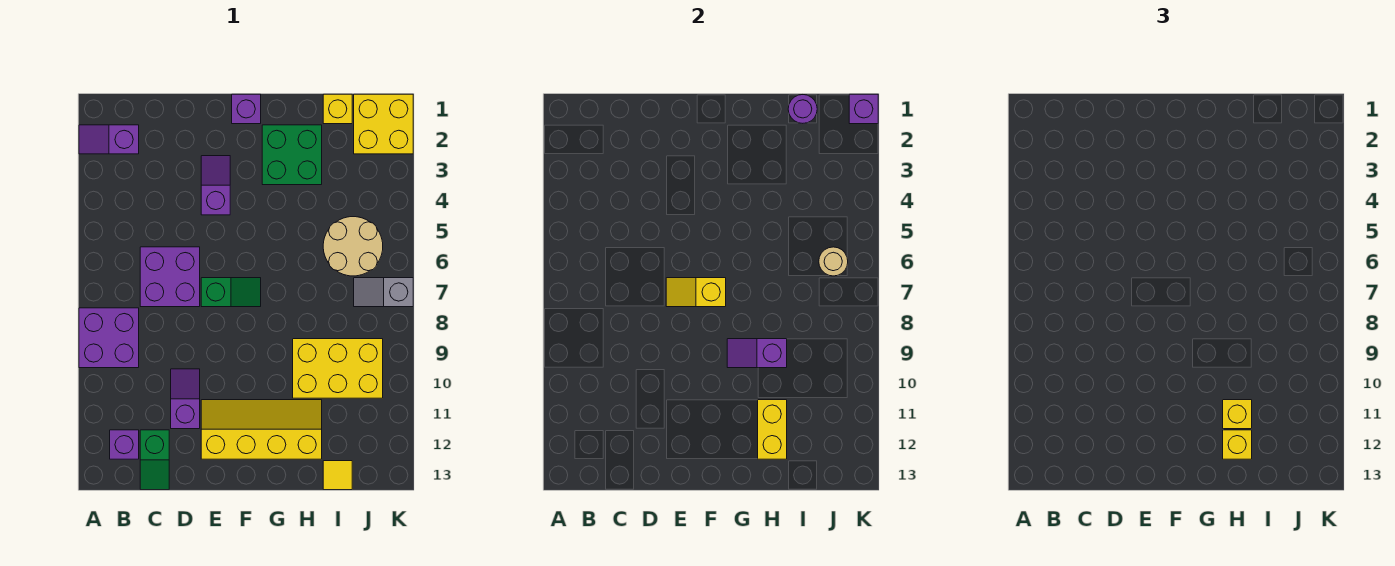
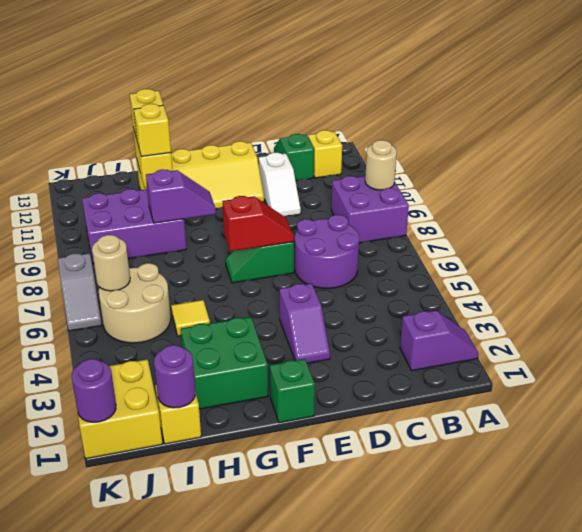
none -> tan round brick A9 level 2
purple brick B12 level 1 -> yellow brick B12 level 1
purple brick C6:D7 level 1 -> purple round brick C6:D7 level 1
purple slope D10:D11 level 1 top 11 -> white slope D10:D11 level 1 top 11
yellow slope E7:F7 level 2 top F -> red slope E7:F7 level 2 top F
purple brick F1 level 1 -> green brick F1 level 1
yellow brick H9:J10 level 1 -> purple brick H9:J10 level 1
yellow tile I13 level 1 -> yellow tile H5 level 1
grey slope J7:K7 level 1 top K -> grey slope K6:K7 level 1 top 7
purple brick K1 level 2 -> purple round brick K1 level 2

